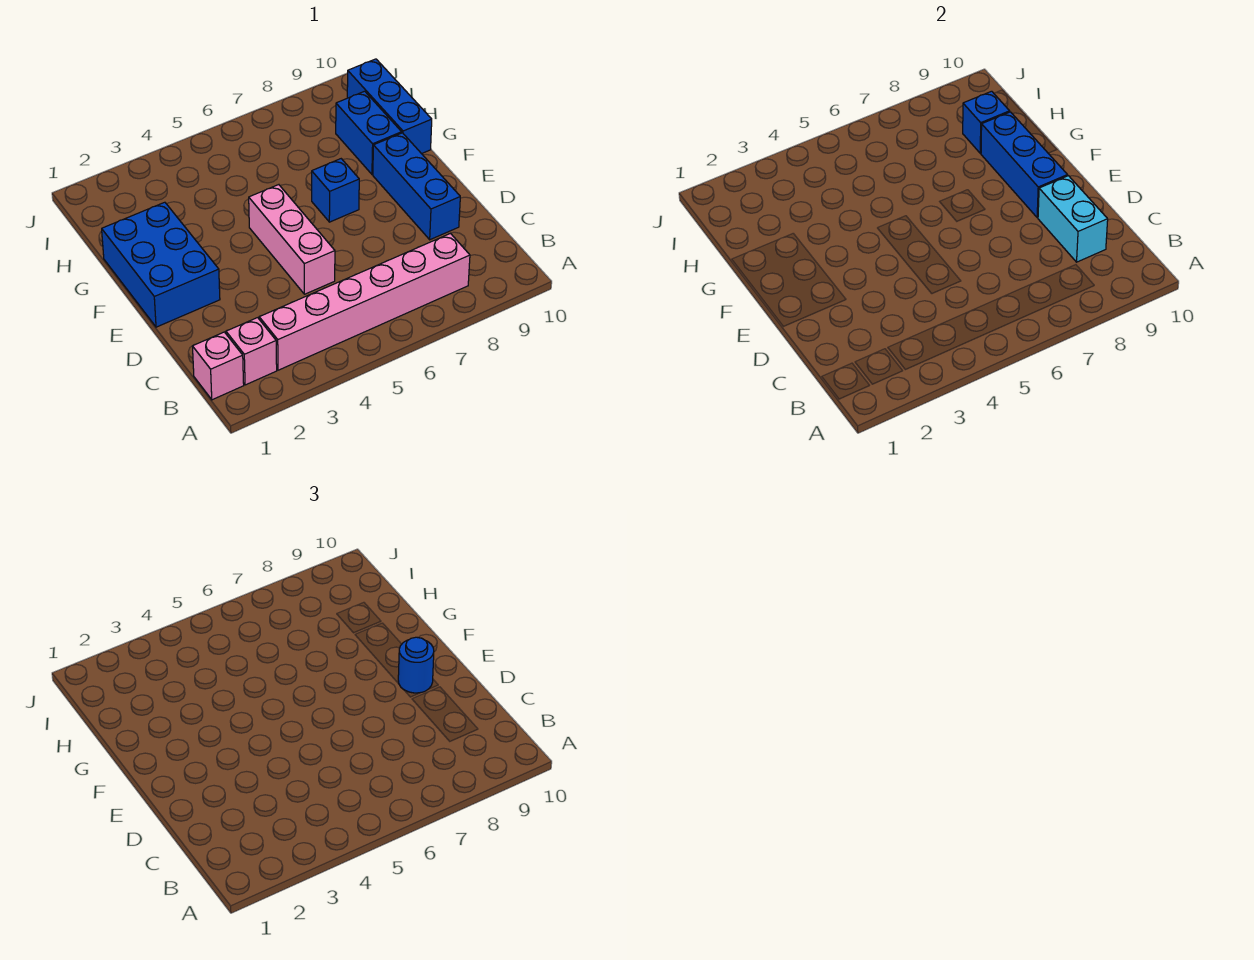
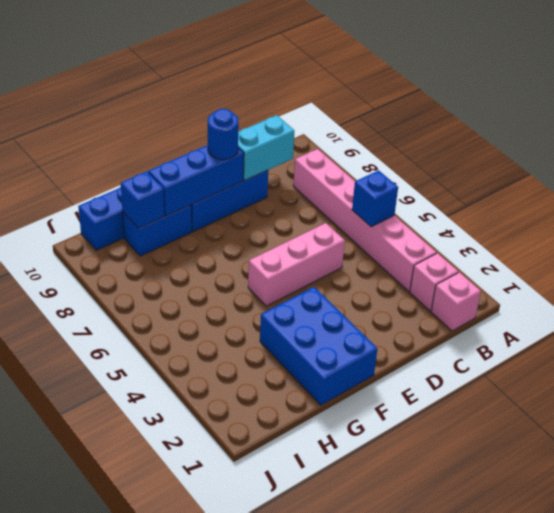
blue brick E1:G2 level 1 -> blue brick F1:G3 level 1
blue brick F7 level 1 -> blue brick B5 level 2

